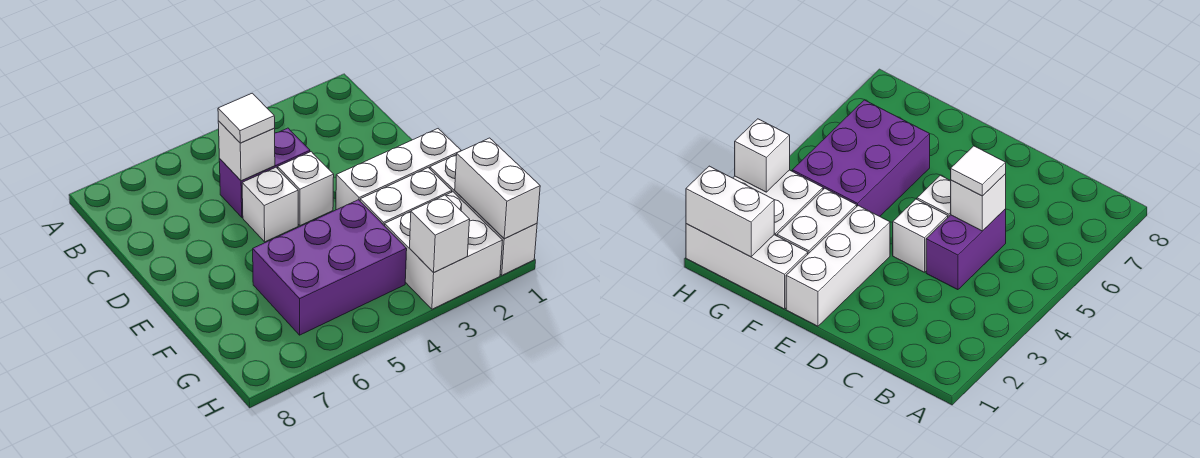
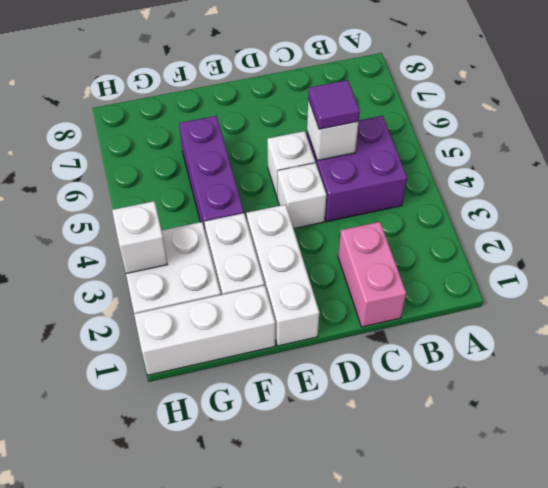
none -> pink brick C1:C2 level 1
purple brick C4:C5 level 1 -> purple brick B4:C5 level 1
white tile C5 level 3 -> purple tile C5 level 3
purple brick F4:G6 level 1 -> purple brick F4:F6 level 1
white brick G1:H1 level 2 -> none

